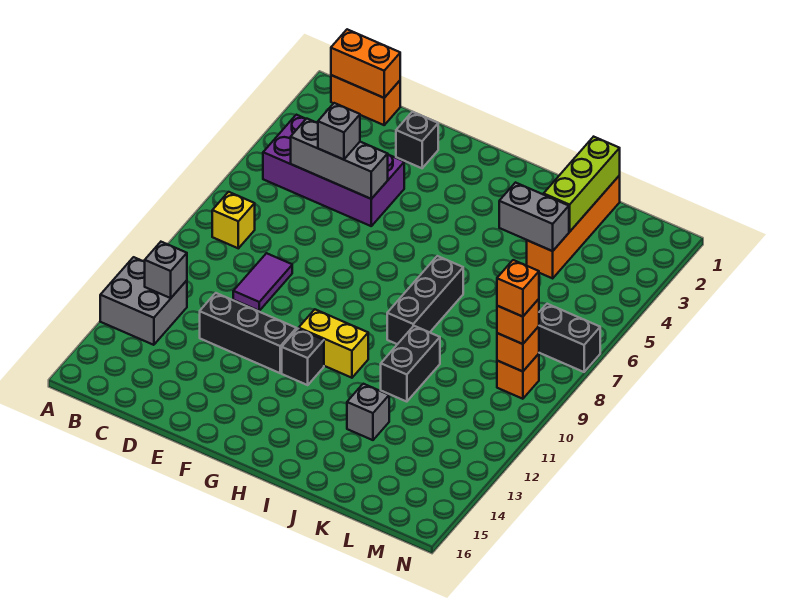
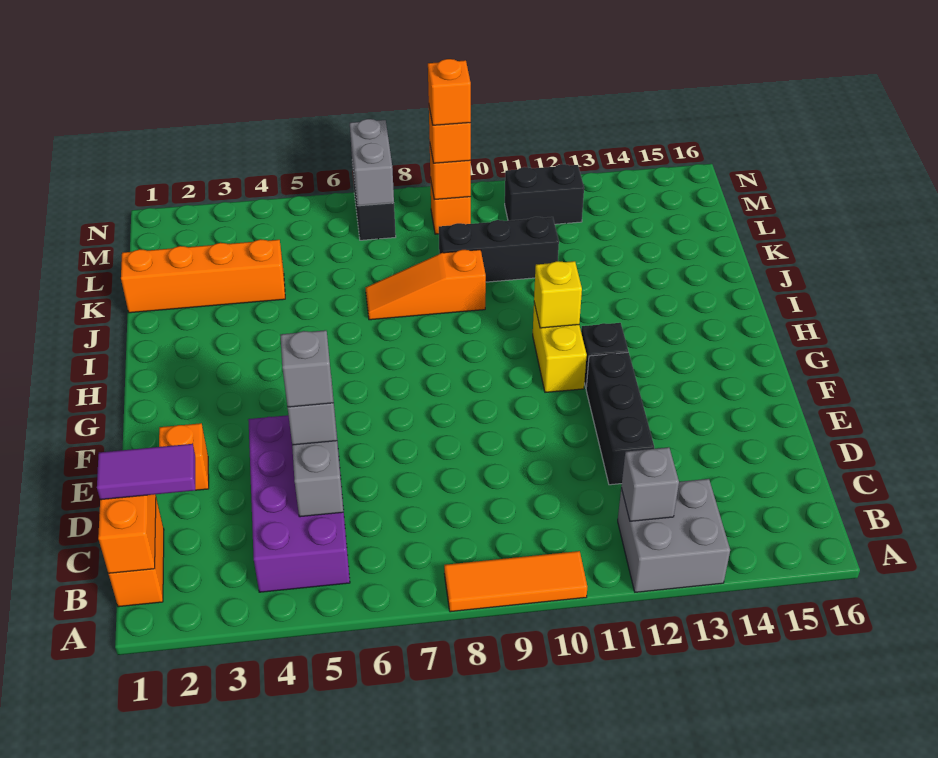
none -> orange tile A8:A10 level 1
yellow brick B8 level 1 -> yellow brick H11 level 2
purple tile D9:D10 level 1 -> purple tile C1:C2 level 3
black brick E2 level 1 -> orange brick E2 level 1
black brick I7:I9 level 1 -> black brick K9:K11 level 1
grey brick J4:K4 level 2 -> grey brick M7:N7 level 2
none -> orange slope J7:J9 level 1 top 9
black brick J10:J11 level 1 -> black brick M11:M12 level 1
grey brick J13 level 1 -> grey brick D5 level 4
lime brick K1:K3 level 2 -> none

